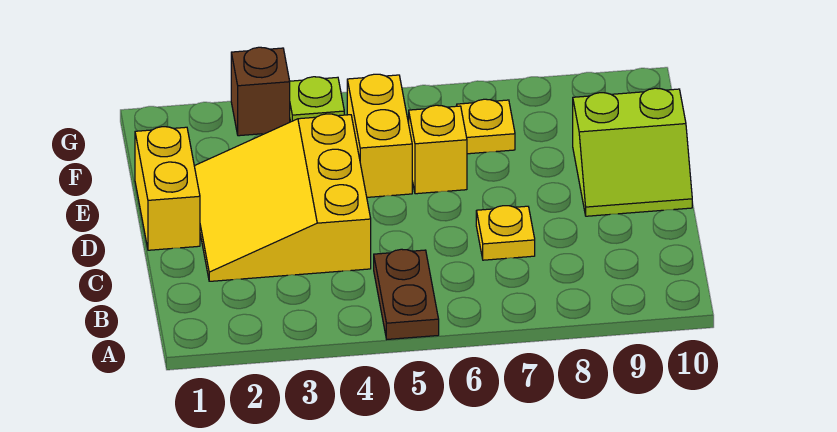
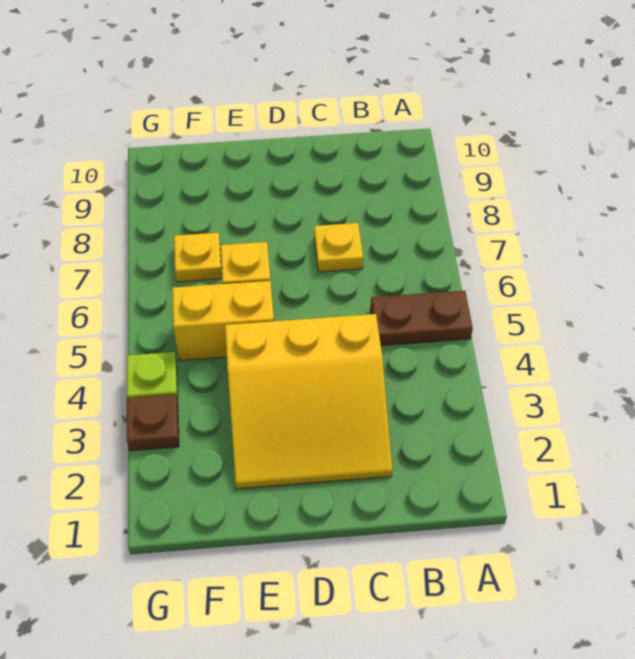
yellow brick D1:E1 level 1 -> none
lime slope D9:E10 level 1 top E -> none
brown brick G3 level 1 -> brown plate G3 level 1

